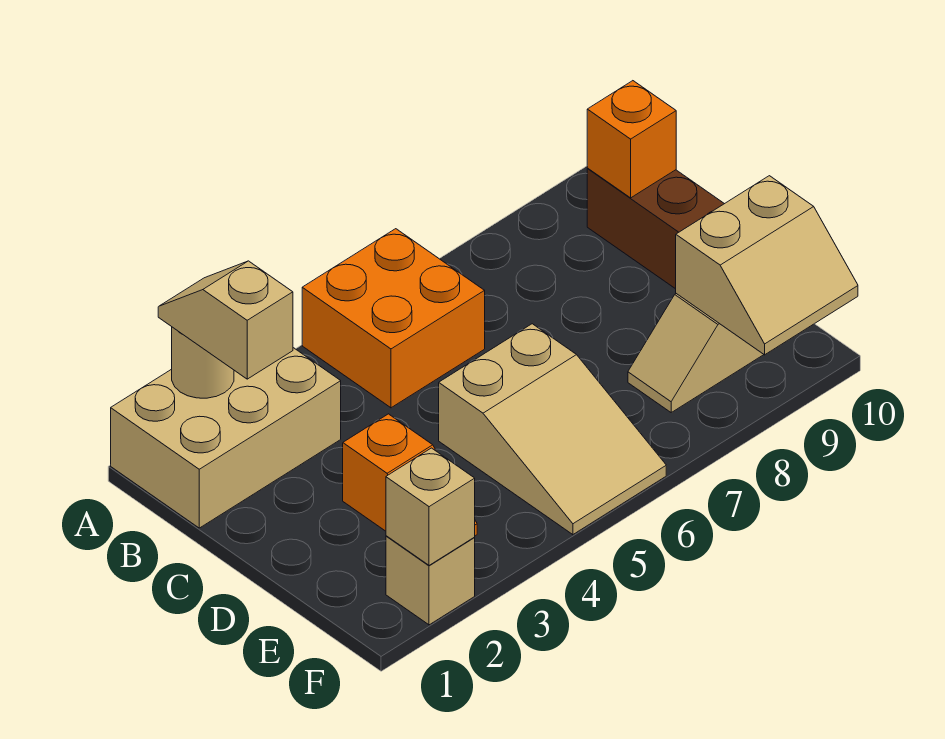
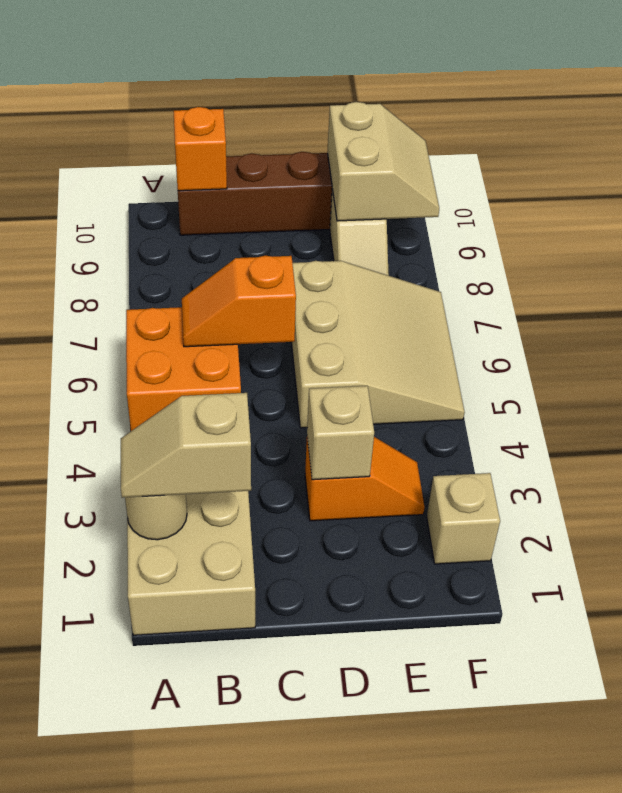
none -> orange slope B6:C6 level 2 top C
tan slope D5:F6 level 1 top D -> tan slope D5:F7 level 1 top D
tan brick F2 level 2 -> tan brick D3 level 2

